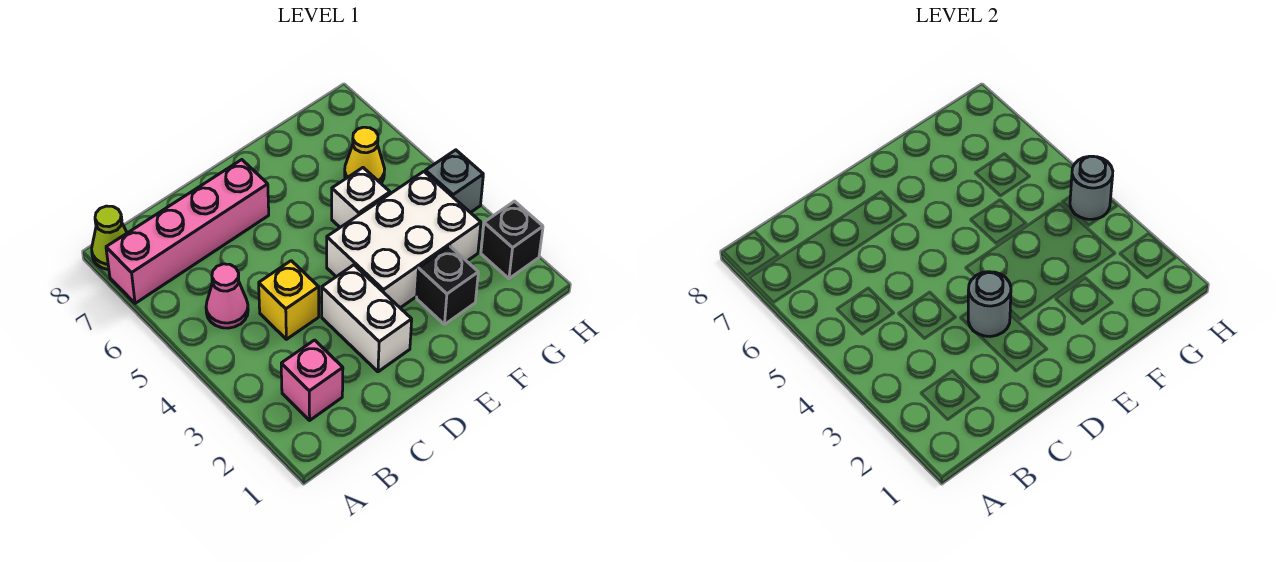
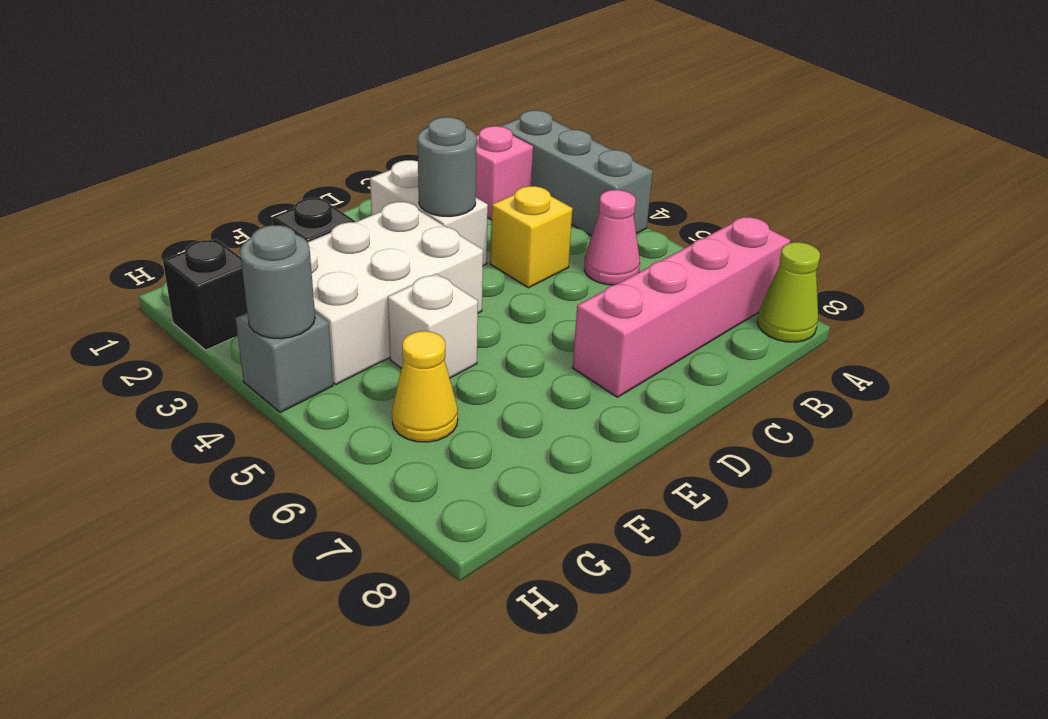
none -> grey brick A2:A4 level 1

